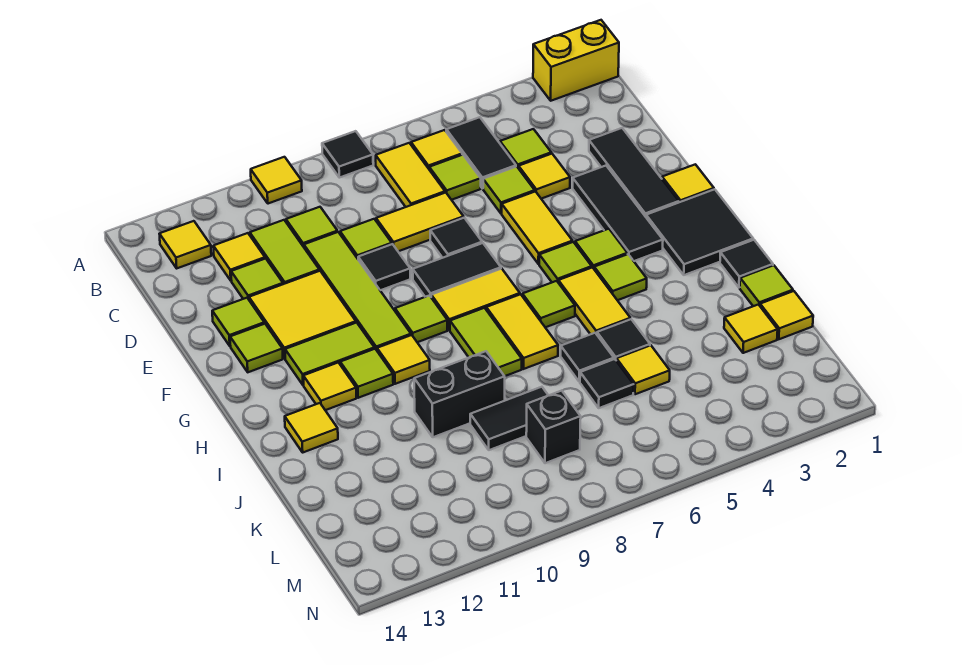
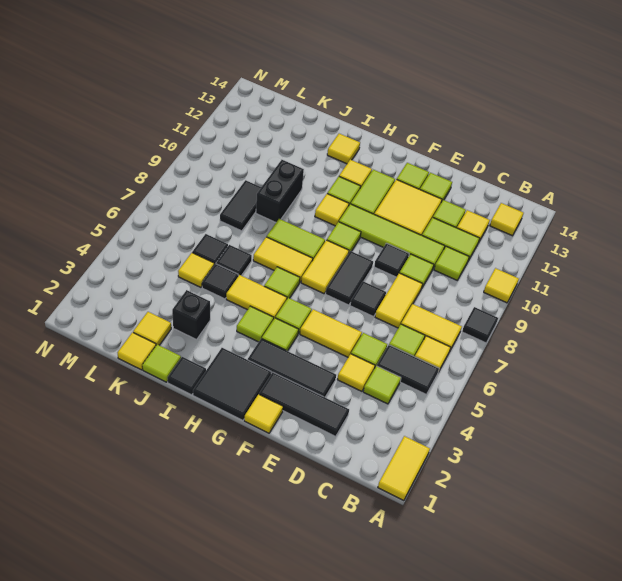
yellow brick A1:A2 level 1 -> yellow tile A1:A2 level 1
black brick L8 level 1 -> black brick J3 level 1

